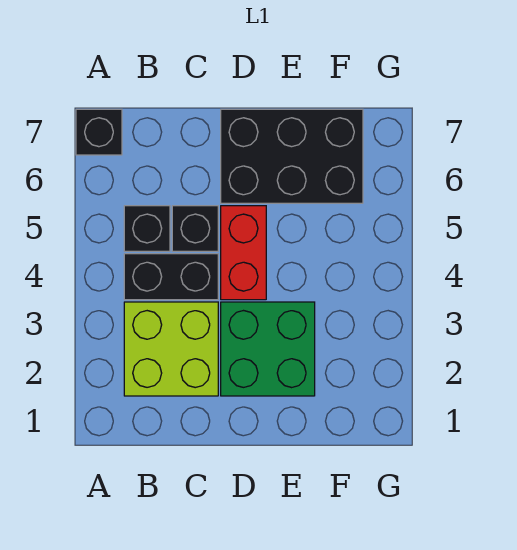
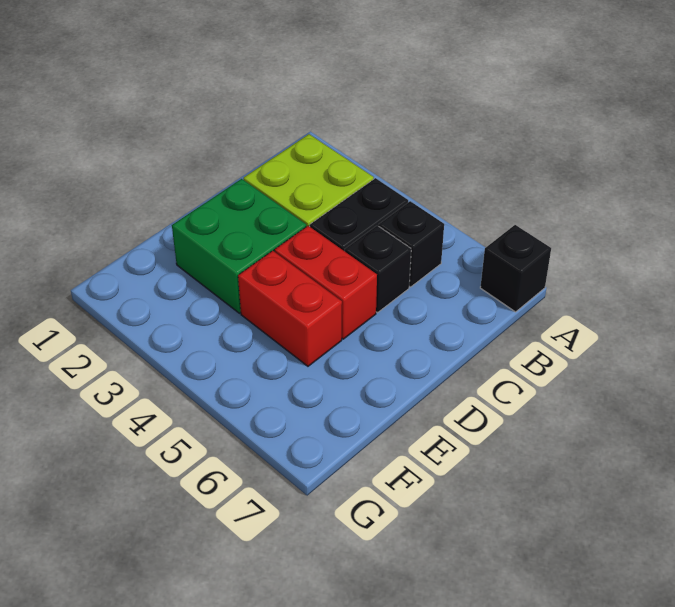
black brick D6:F7 level 1 -> none
none -> red brick E4:E5 level 1

